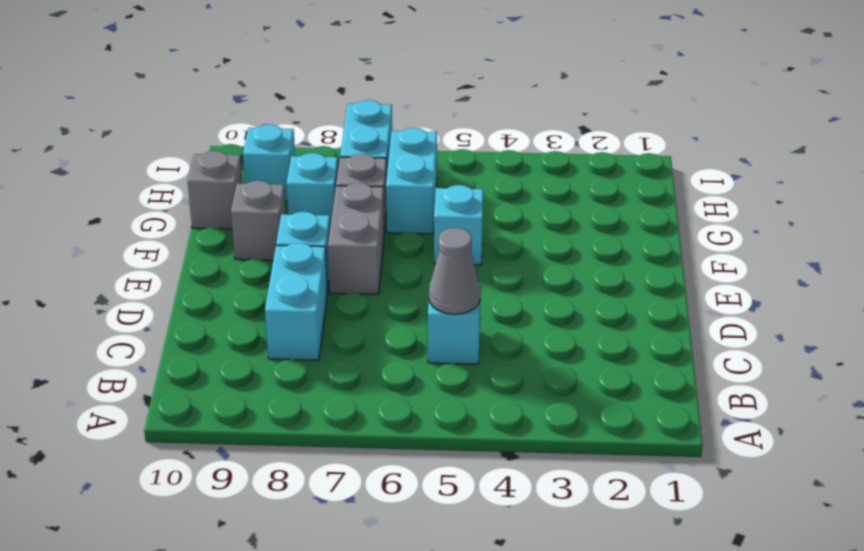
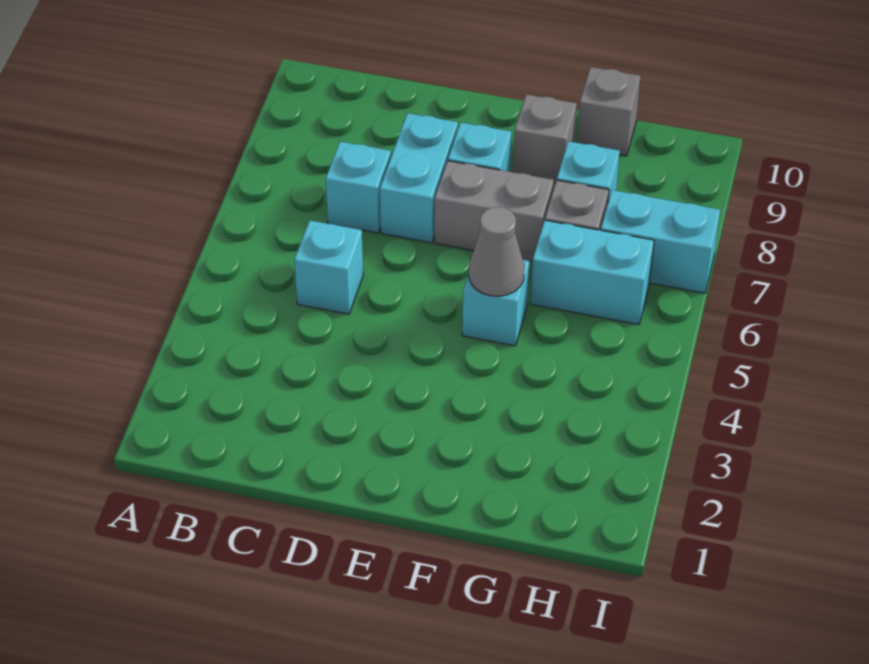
grey cone C5 level 2 -> grey cone F5 level 2
cyan brick C8:D8 level 1 -> cyan brick D7:D8 level 1
cyan brick H9 level 1 -> cyan brick C7 level 1

